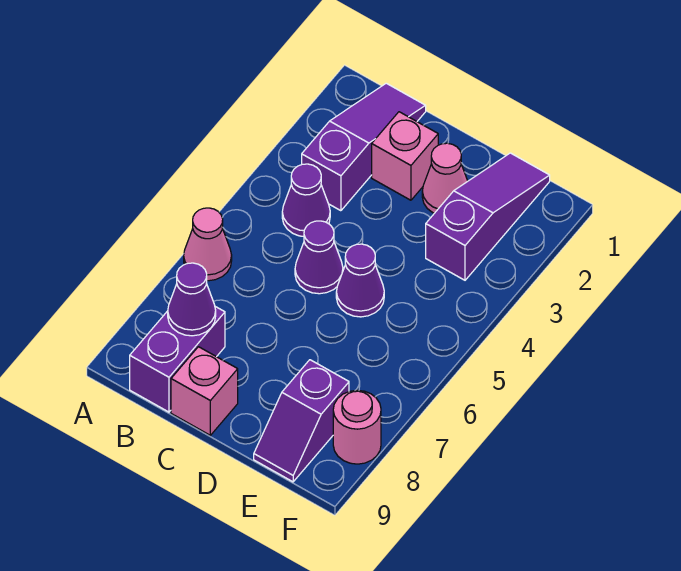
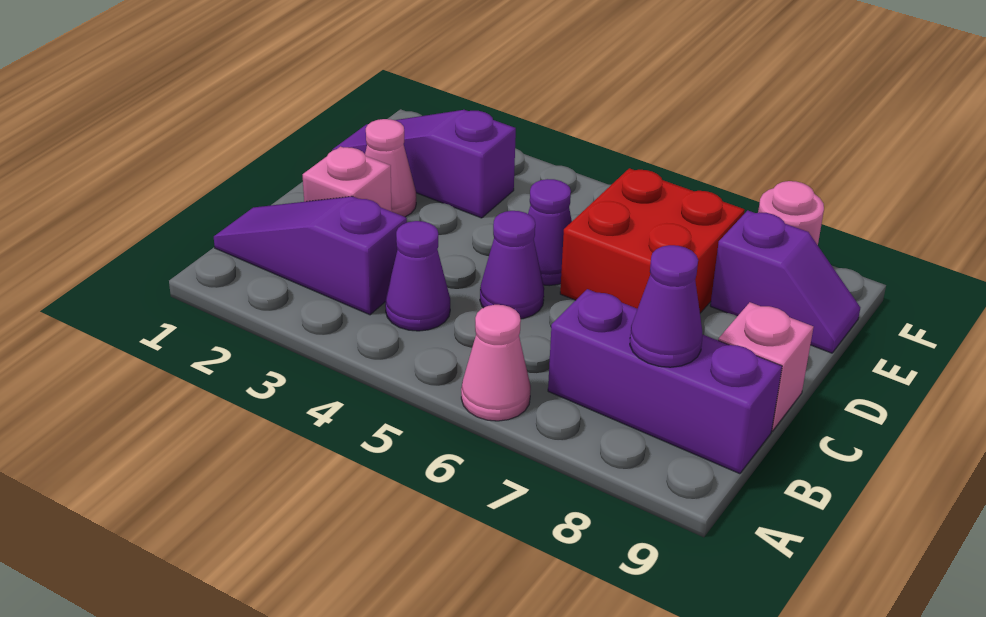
purple brick B8:B9 level 1 -> purple brick B7:B9 level 1
none -> red brick D6:E7 level 1

